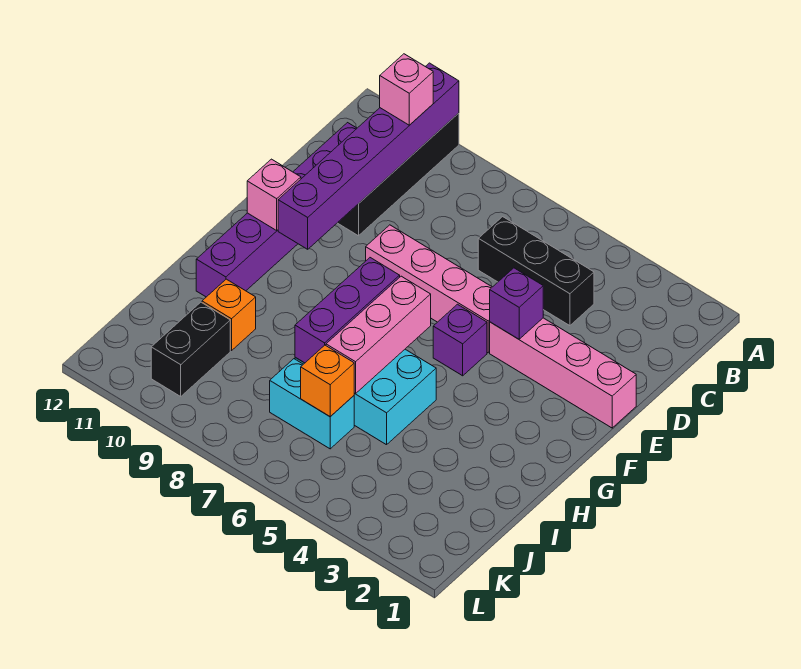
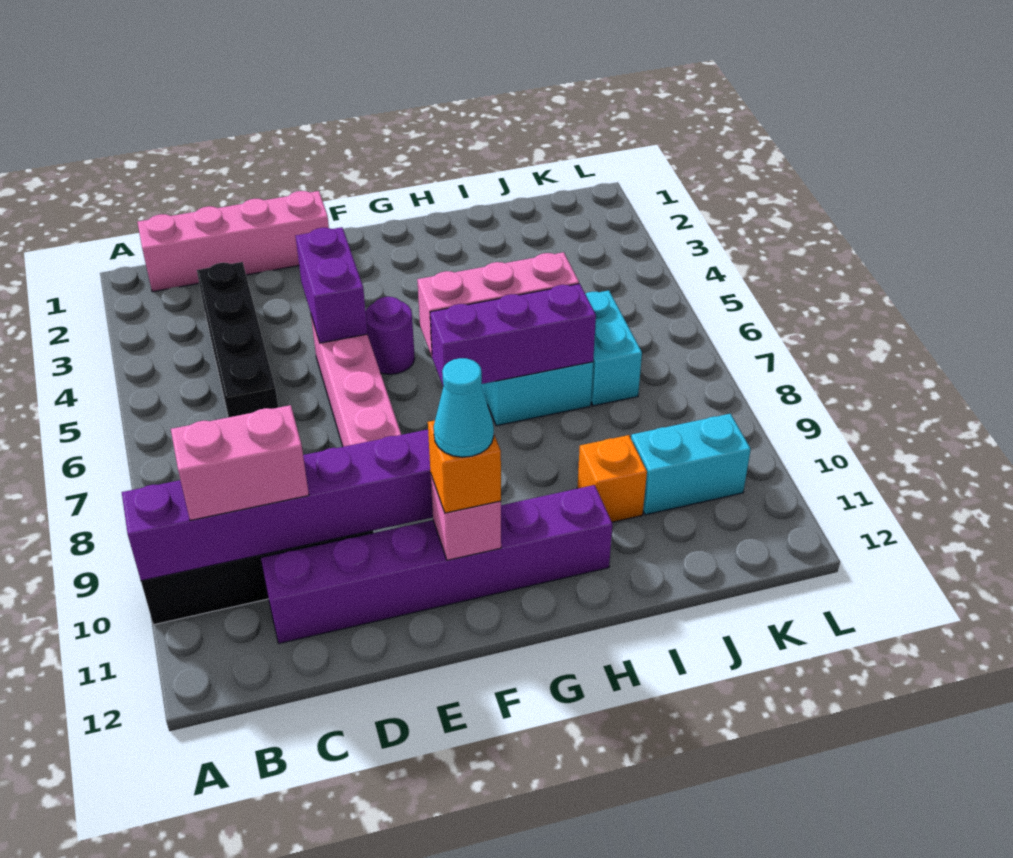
pink brick B10 level 3 -> pink brick B10:C10 level 3
black brick C4:C6 level 1 -> black brick C3:C6 level 1
pink brick E1:E4 level 1 -> pink brick B1:E1 level 1
purple brick E4 level 2 -> purple brick E4:E5 level 2
purple brick F5 level 1 -> purple round brick F5 level 1
none -> cyan cone F11 level 4
orange brick J6 level 2 -> orange brick F11 level 3
black brick J10:K10 level 1 -> cyan brick J10:K10 level 1

